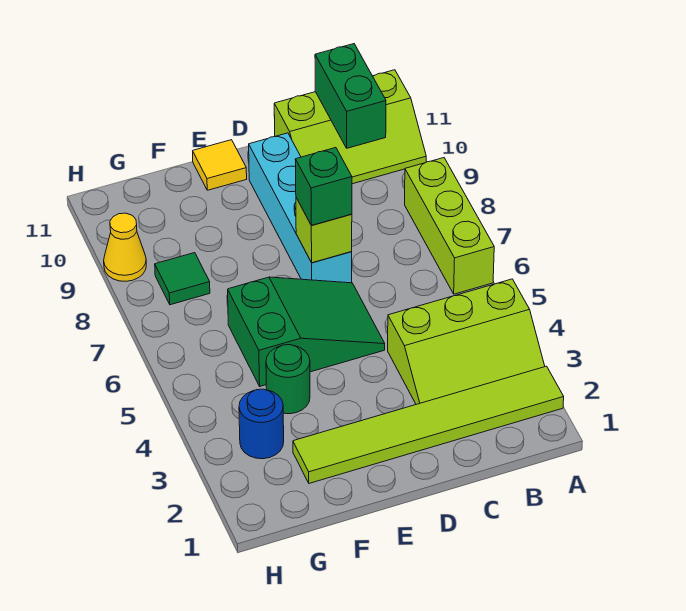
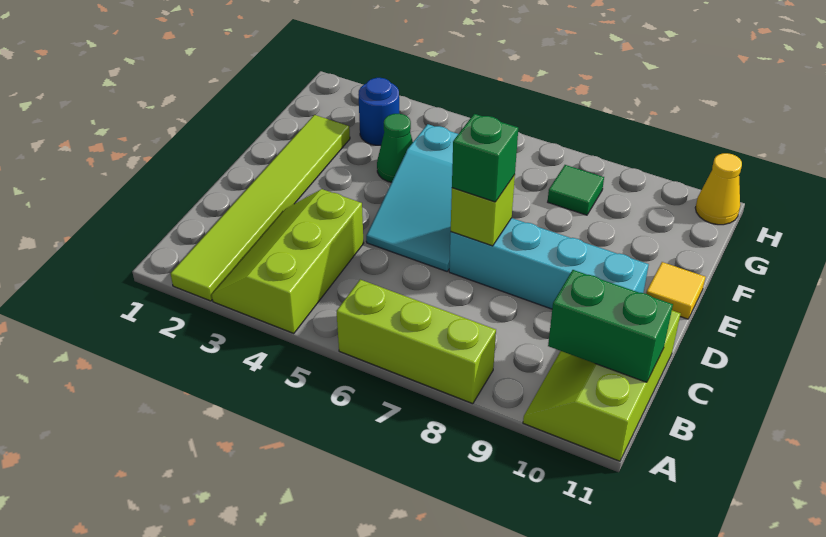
green slope D5:F6 level 1 top F -> cyan slope D5:F6 level 1 top F
green round brick F4 level 1 -> green cone F4 level 1
yellow cone H9 level 1 -> yellow cone H11 level 1

